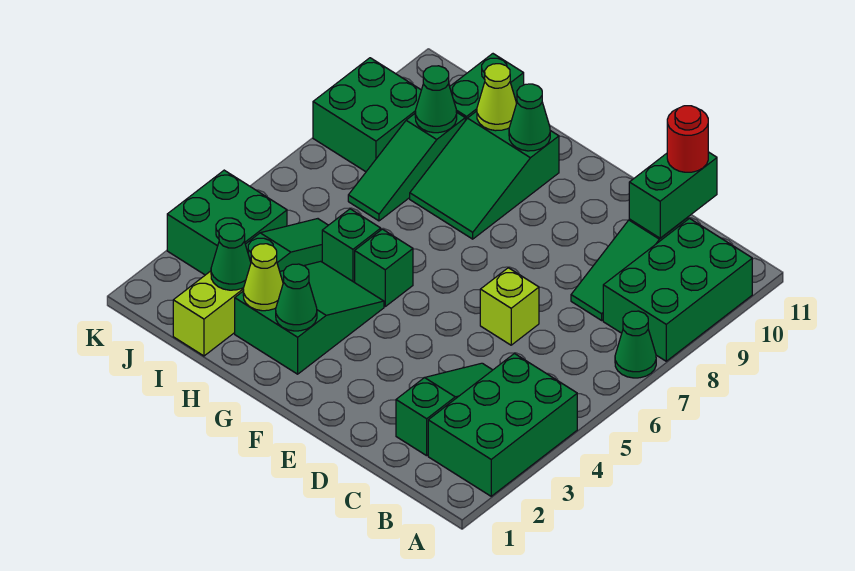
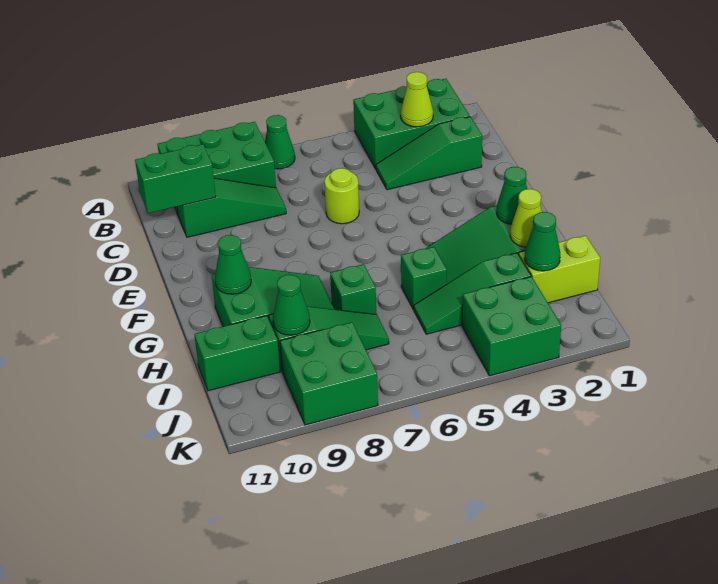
red round brick C11 level 3 -> none
lime brick D6 level 1 -> lime round brick D6 level 1
green brick G5 level 1 -> green brick H7 level 1
lime cone H10 level 2 -> lime cone B3 level 2

